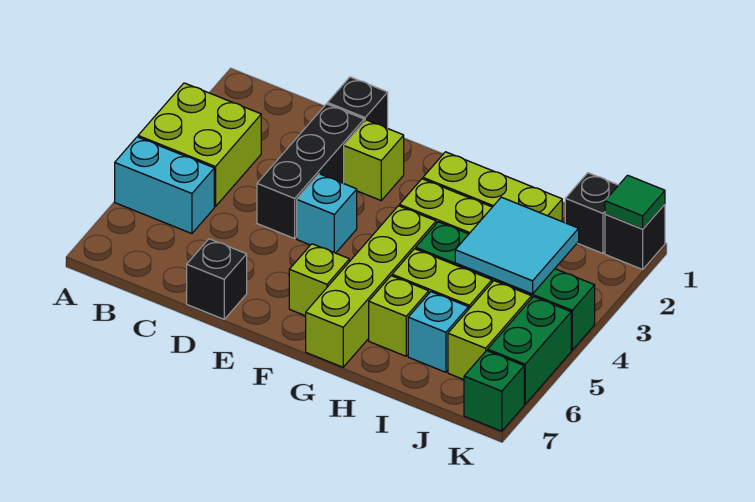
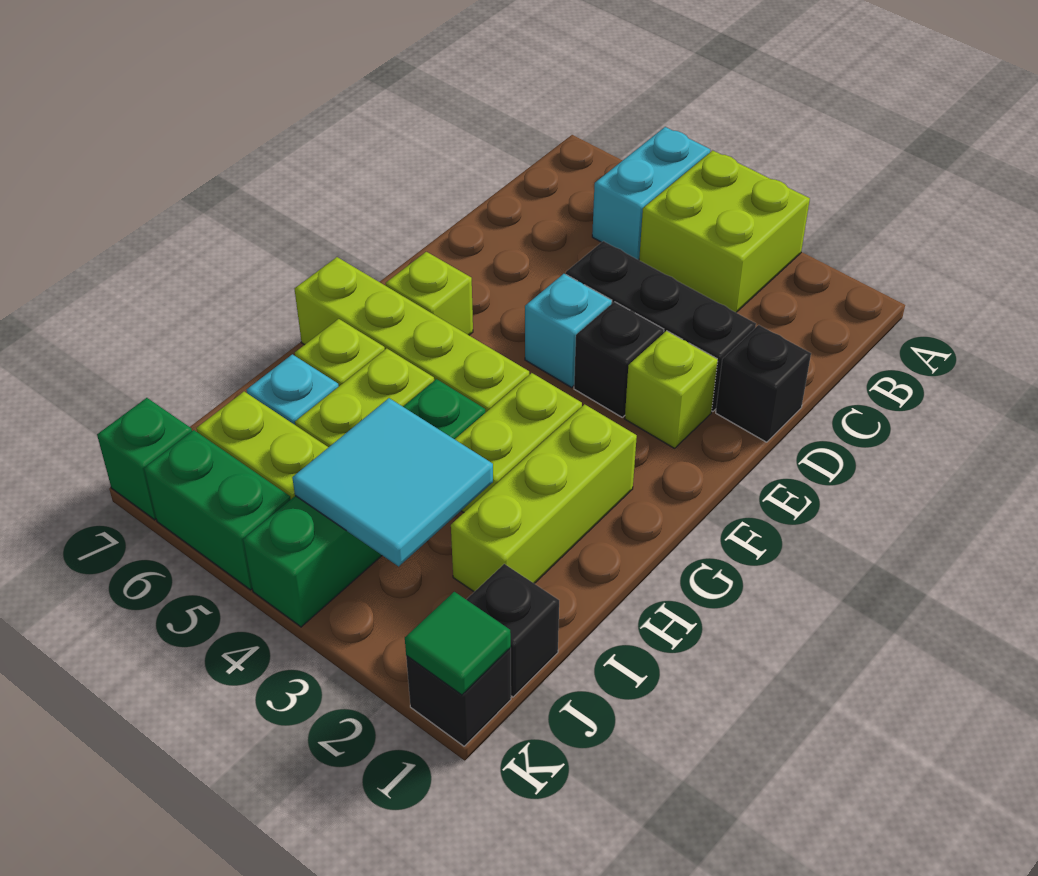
black brick D7 level 1 -> black brick E3 level 1

